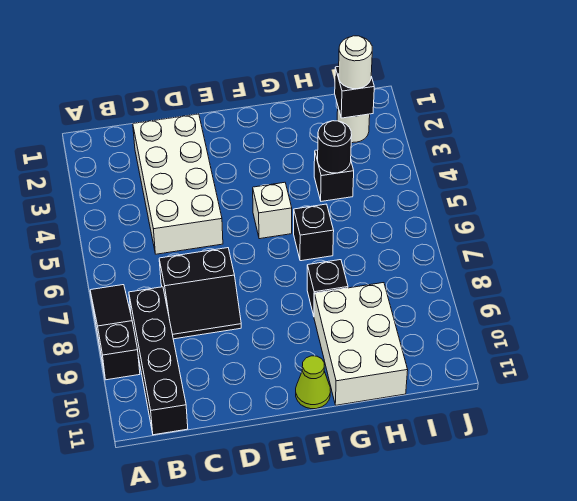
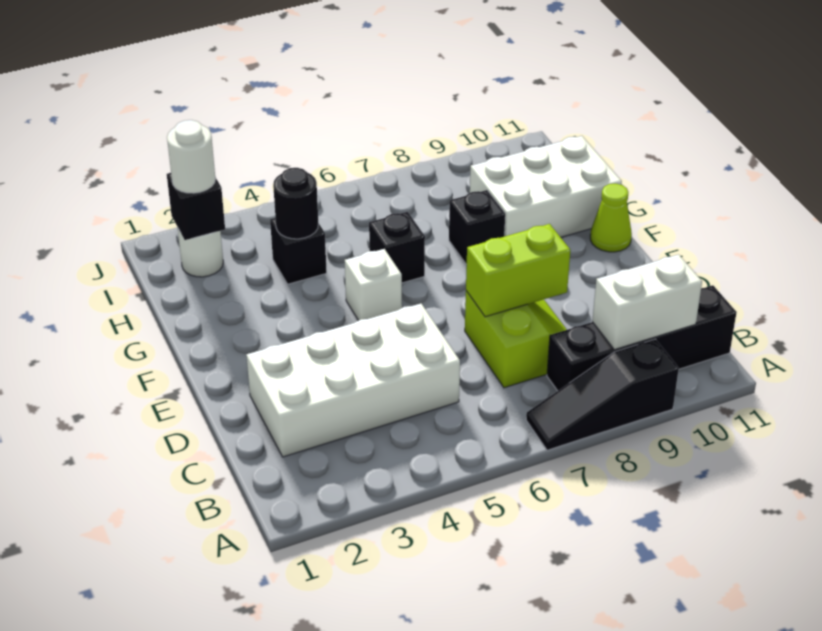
none -> white brick B9:B10 level 2
black slope C7:D8 level 1 top 7 -> lime slope C7:D8 level 1 top 7
none -> lime brick D7:D8 level 2

